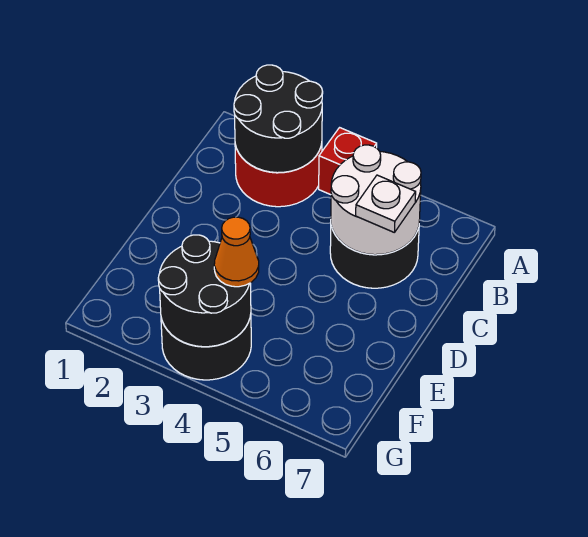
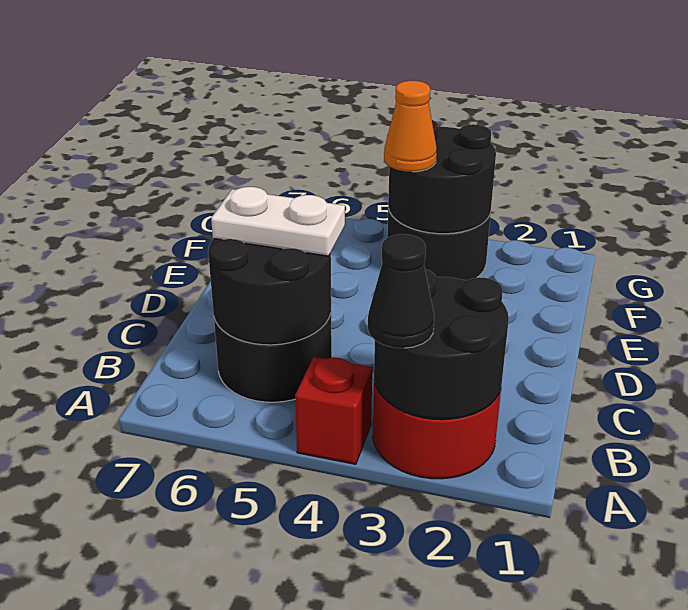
none -> black cone A3 level 3
white round brick B5:C6 level 2 -> black round brick B5:C6 level 2
white plate C6 level 3 -> white plate C5:C6 level 3

